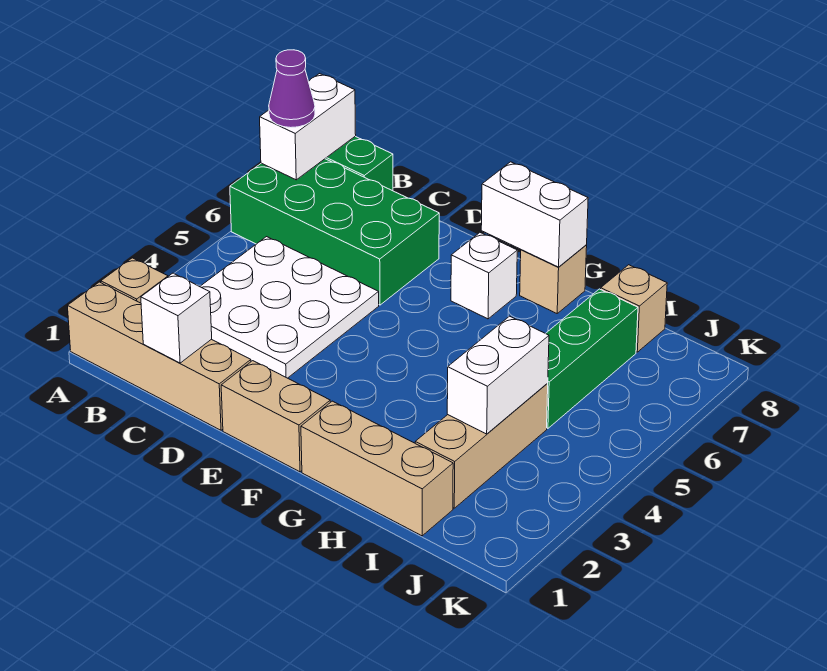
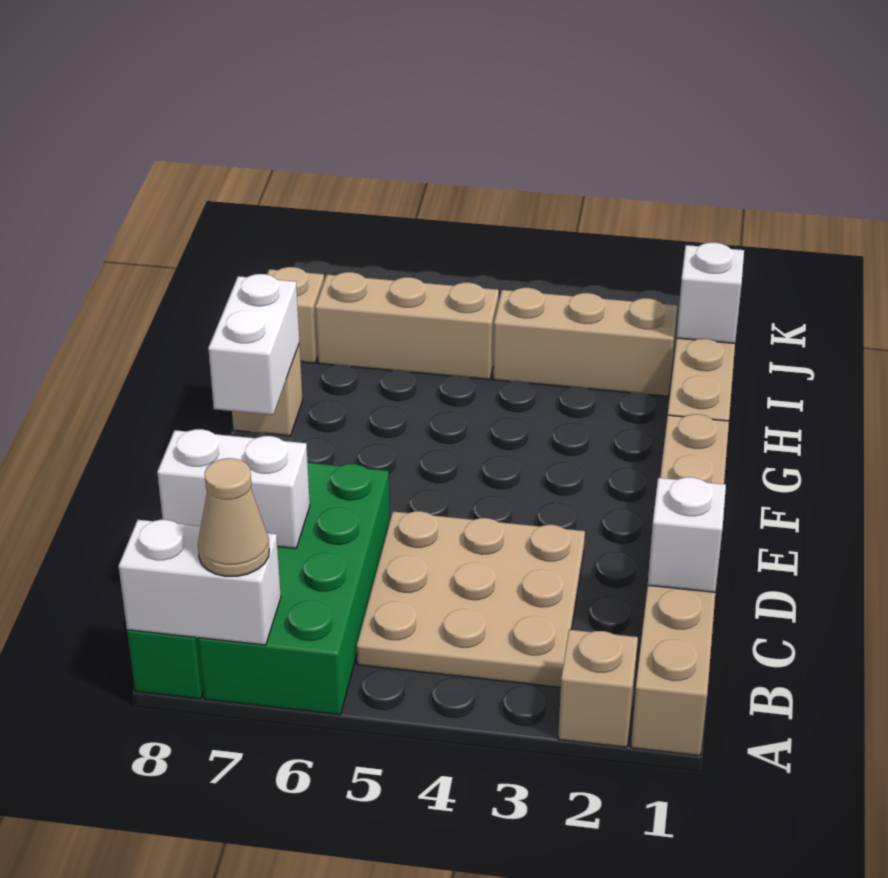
purple cone A7 level 3 -> tan cone A7 level 3
white plate B3:D5 level 1 -> tan plate B3:D5 level 1
white brick F7 level 1 -> white brick I1 level 2
white brick I3:I4 level 2 -> white brick C7:C8 level 2
green brick I5:I7 level 1 -> tan brick I5:I7 level 1

